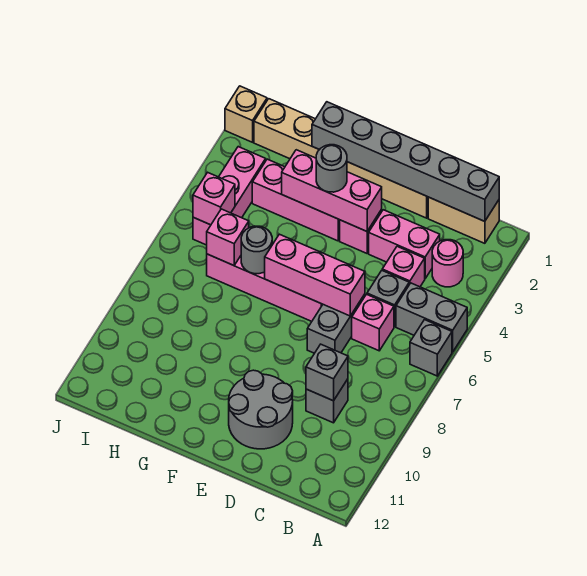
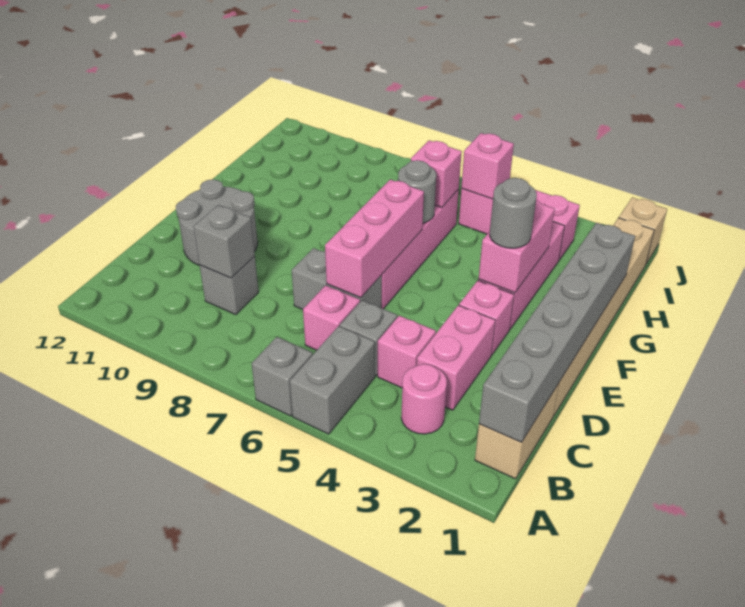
pink brick E3:G3 level 2 -> pink brick F3:G3 level 2

